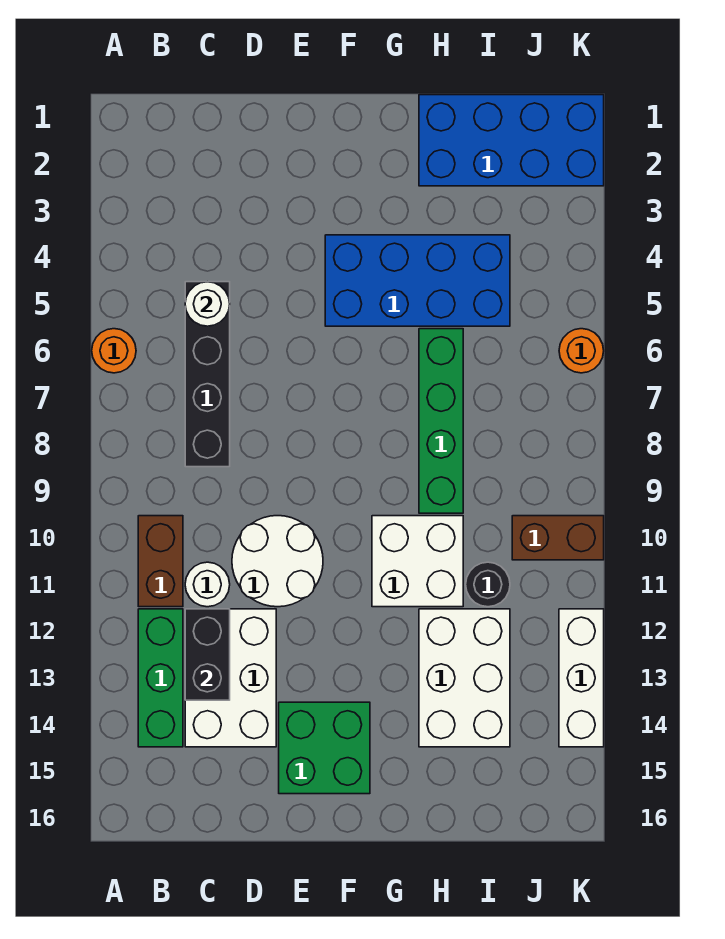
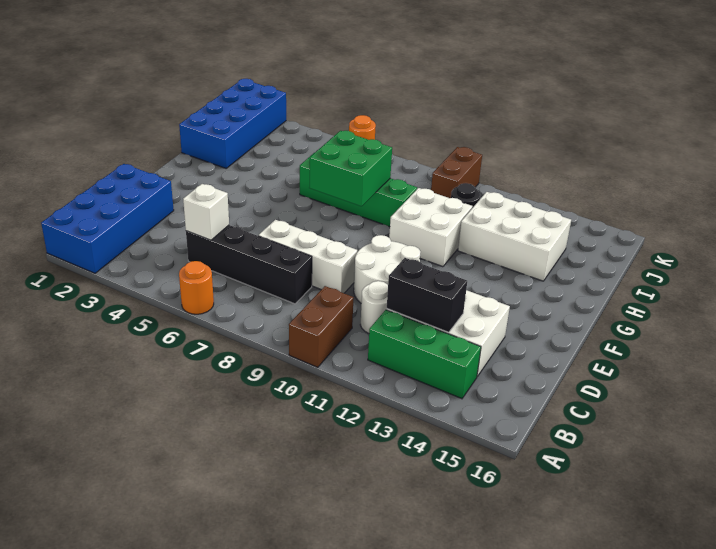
brown brick B10:B11 level 1 -> brown brick A10:B10 level 1
white round brick C5 level 2 -> white brick C5 level 2
green brick E14:F15 level 1 -> green brick G7:H8 level 2
blue brick F4:I5 level 1 -> blue brick A1:D2 level 1
white brick K12:K14 level 1 -> white brick D7:D9 level 1

